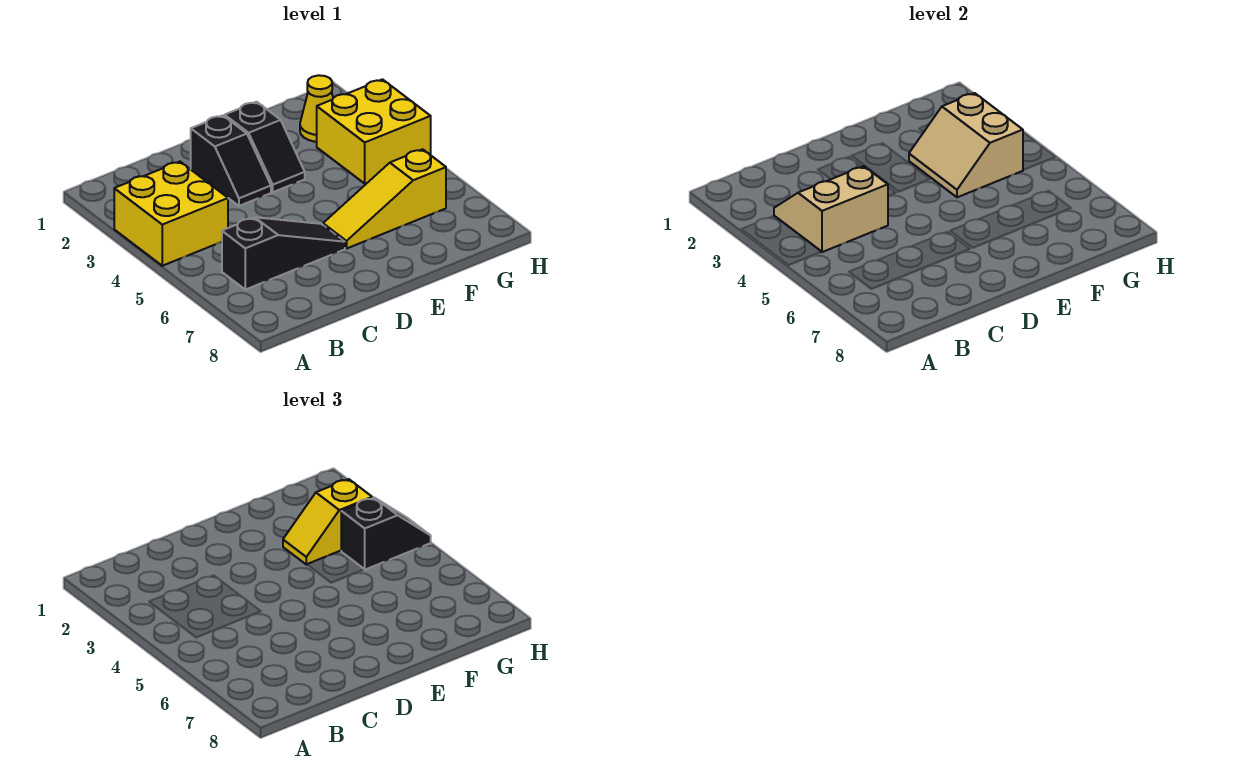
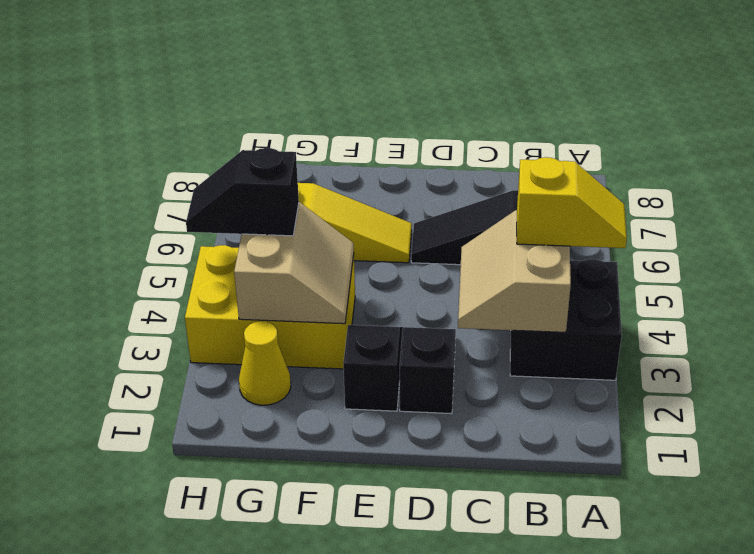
yellow brick A3:B4 level 1 -> black brick A3:B4 level 1
tan slope B3:C4 level 2 top 4 -> tan slope B3:C4 level 2 top B
yellow slope F3:G3 level 3 top G -> yellow slope A4:B4 level 3 top B
yellow brick G3:H4 level 1 -> yellow brick F3:H4 level 1

